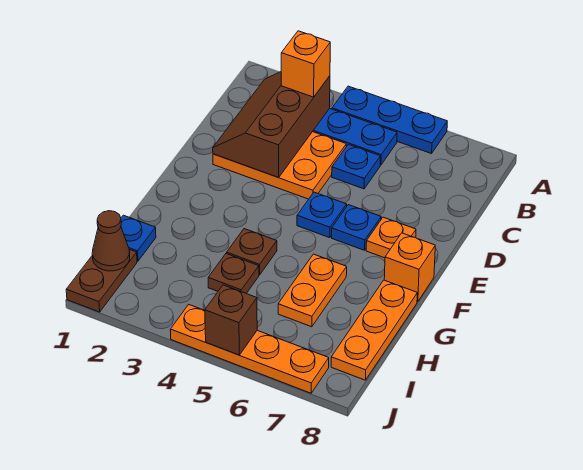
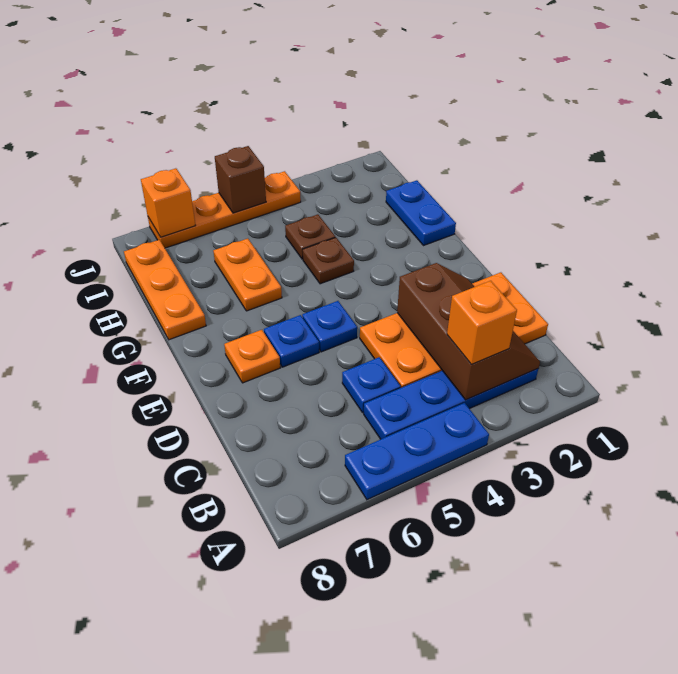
orange plate C2:D4 level 1 -> orange plate C1:D4 level 1
orange brick F8 level 1 -> orange brick J7 level 2
blue plate H1 level 1 -> blue plate G1:H1 level 1
brown plate I1:J1 level 1 -> none
brown cone I1 level 2 -> none

